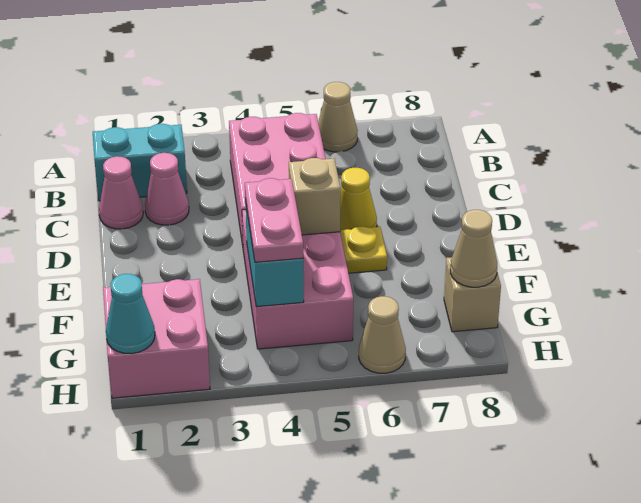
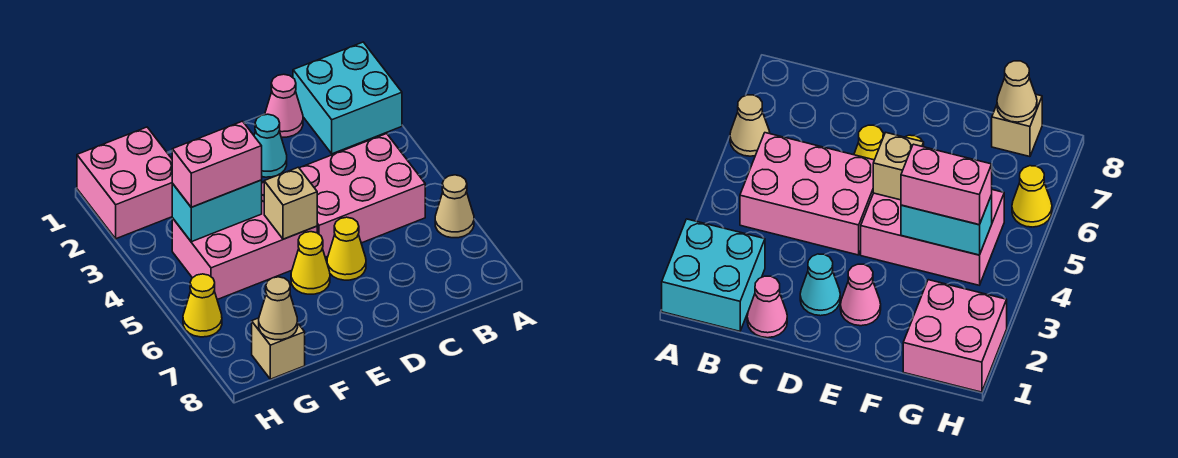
cyan brick B1:B2 level 1 -> cyan brick A1:B2 level 1
pink cone C2 level 1 -> pink cone E2 level 1
yellow plate E6 level 1 -> yellow cone E6 level 1
pink plate F4:G4 level 3 -> pink brick F4:G4 level 3
cyan cone H1 level 2 -> cyan cone D2 level 1
tan cone H6 level 1 -> yellow cone H6 level 1

